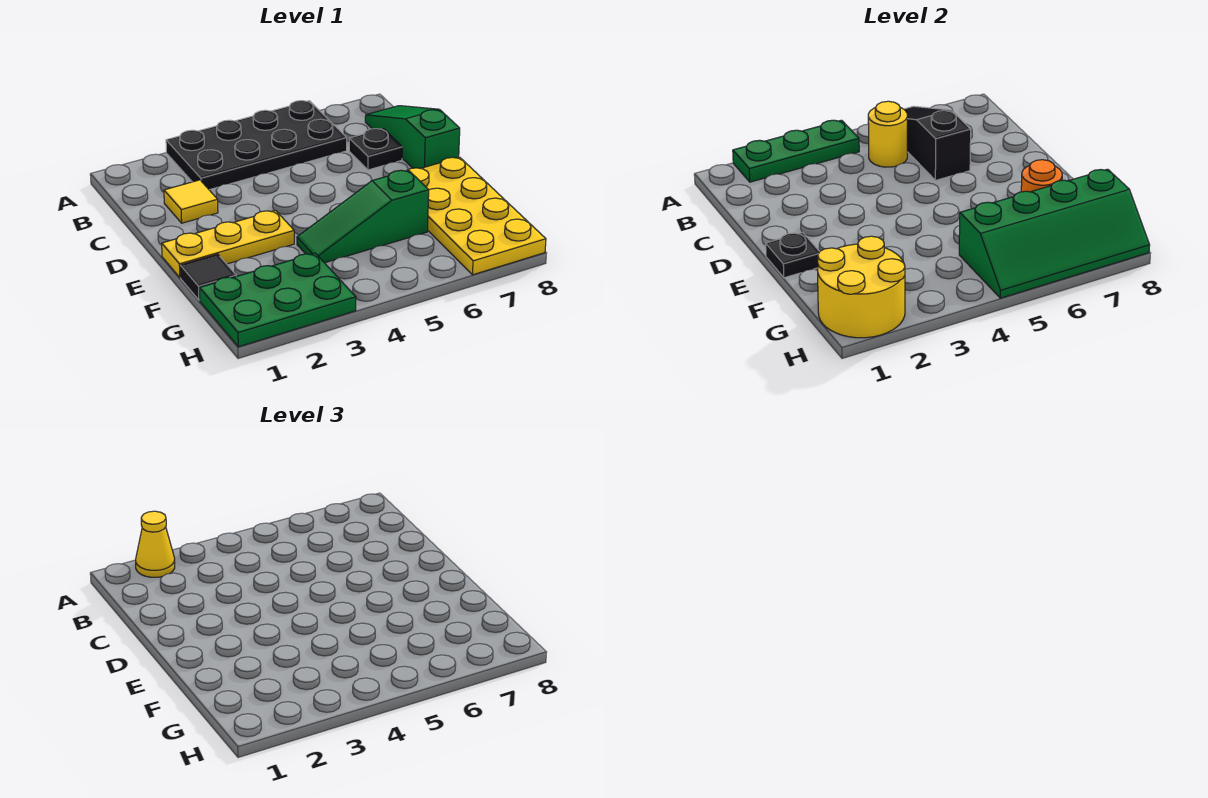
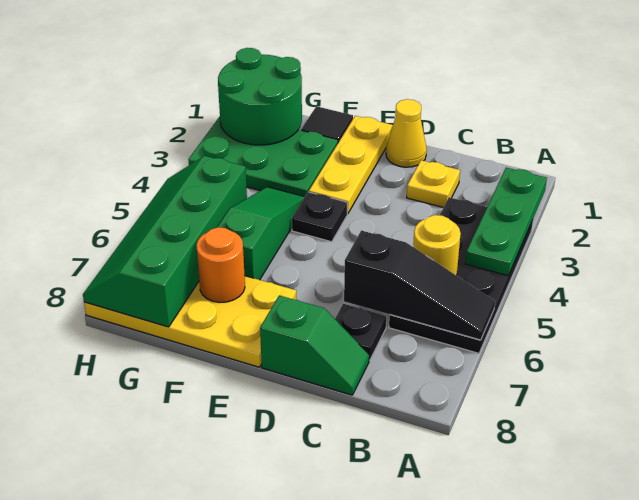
yellow cone A2 level 3 -> yellow cone D1 level 1
green slope B8:D8 level 1 top D -> green slope C8:D8 level 1 top D
yellow tile C2 level 1 -> yellow plate C2 level 1
black plate E1 level 2 -> black plate E4 level 1
green plate G1:H3 level 1 -> green plate F2:H3 level 1
yellow round brick G1:H2 level 2 -> green round brick G1:H2 level 2

